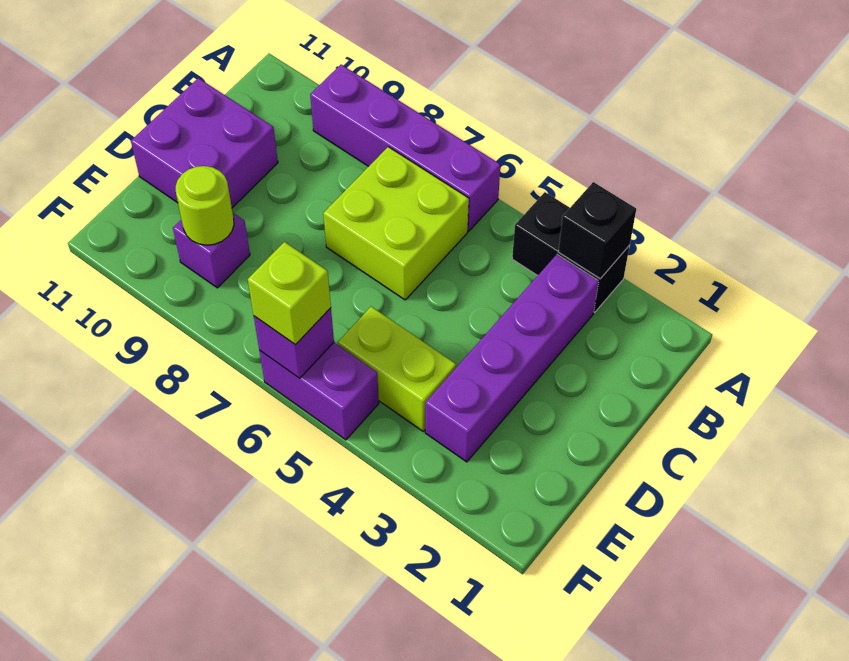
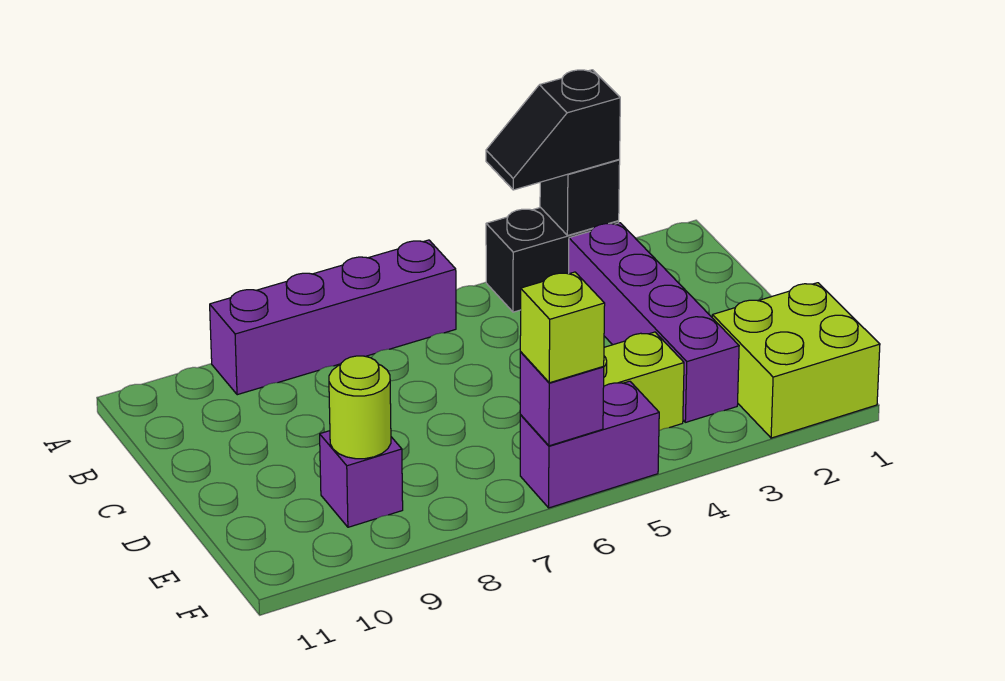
none -> black slope A3:A4 level 3 top 3
lime brick B6:C7 level 1 -> lime brick E1:F2 level 1
purple brick C10:D11 level 1 -> none

